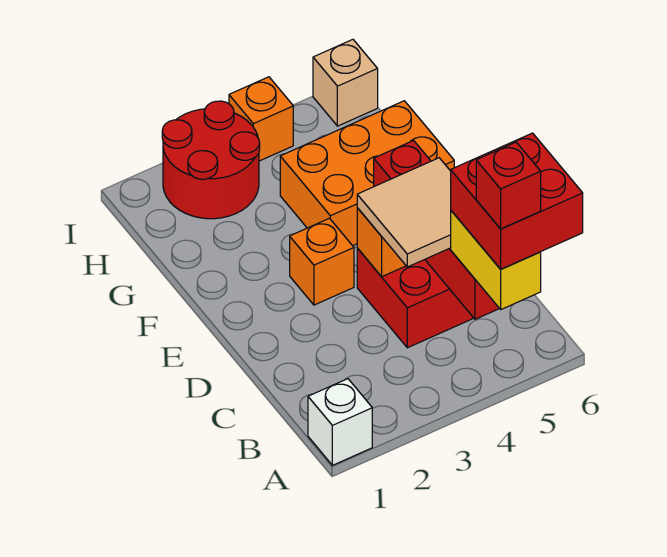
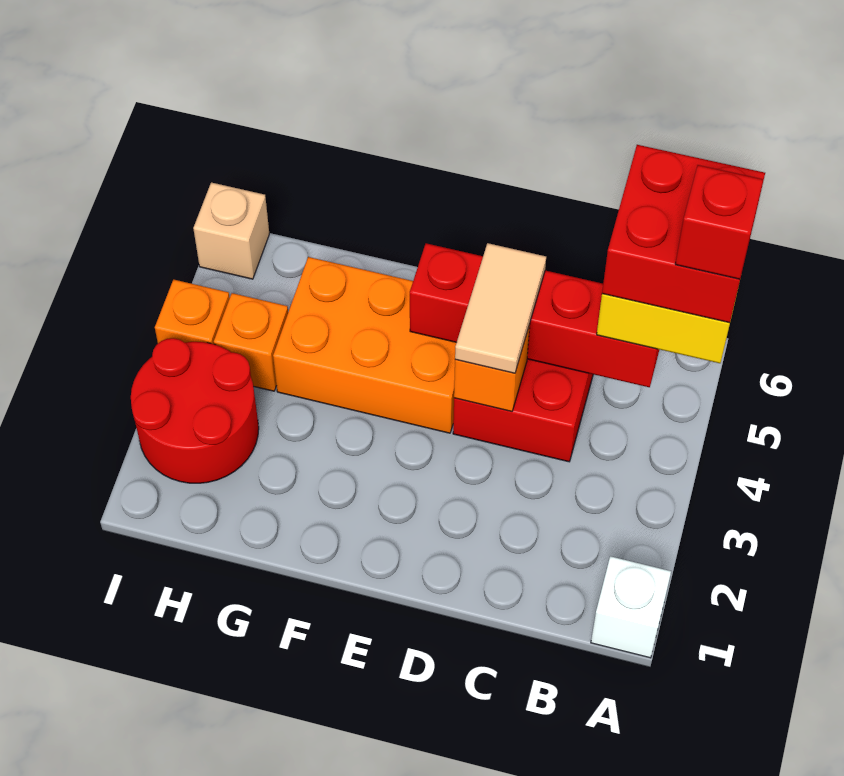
tan tile C4:D5 level 3 -> tan tile D4:D5 level 3
orange brick E3 level 1 -> orange brick H4 level 1
orange brick F4:G6 level 1 -> orange brick E4:G5 level 1

